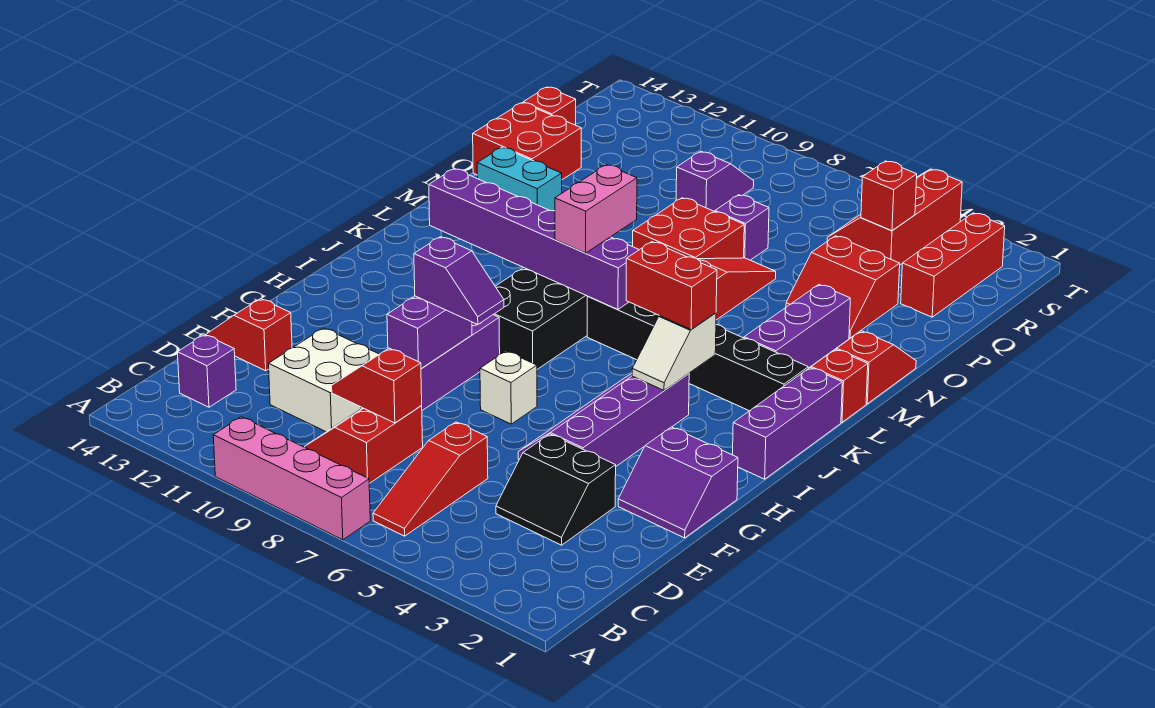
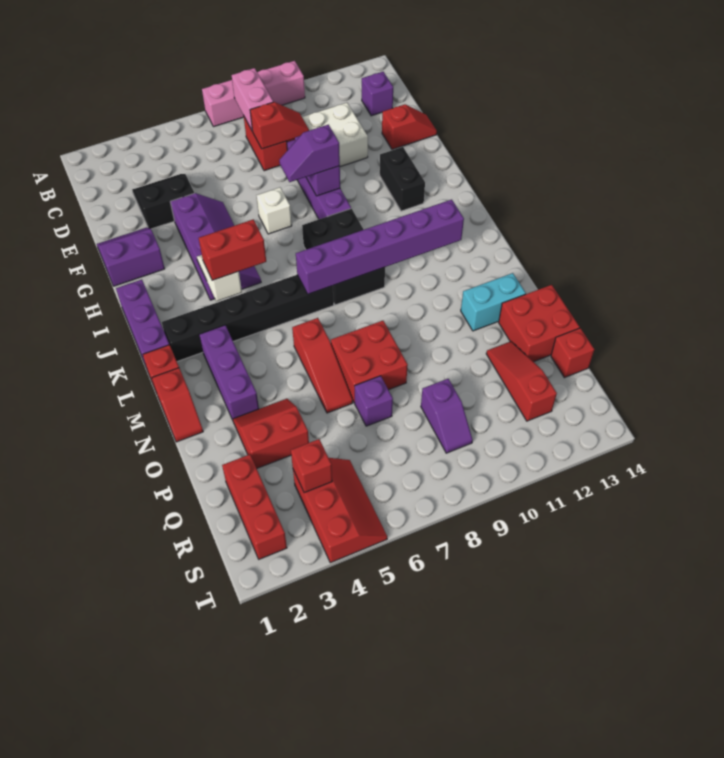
red slope B6:D6 level 1 top D -> red slope P12:R12 level 1 top R
none -> black brick G12:H12 level 1
pink brick K8:L8 level 3 -> pink brick B8:C8 level 2

